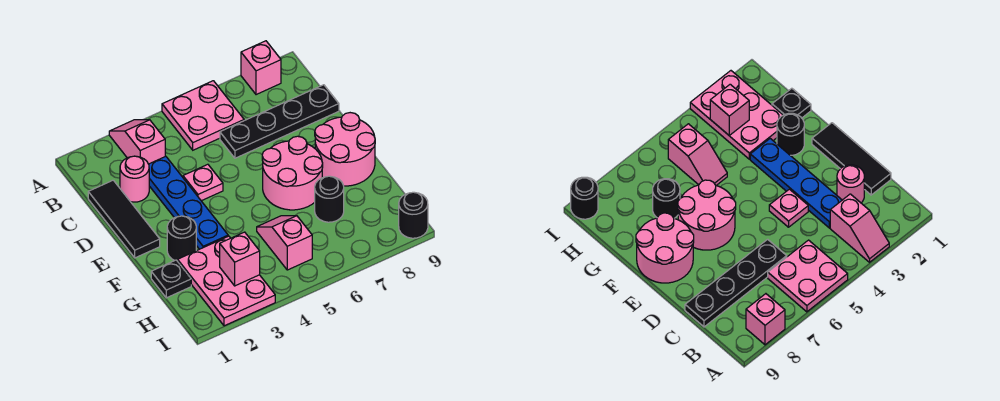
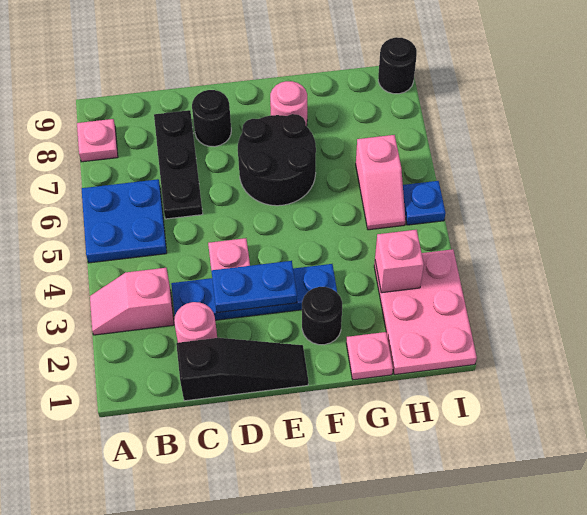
pink plate A5:B6 level 1 -> blue plate A5:B6 level 1
pink brick A8 level 1 -> pink plate A8 level 1
black tile C1:E1 level 1 -> black slope C1:E1 level 1 top C
black plate C6:C9 level 1 -> black plate C6:C8 level 1
none -> blue plate D3:E3 level 2
pink round brick E6:F7 level 1 -> black round brick E6:F7 level 1
pink round brick E8:F9 level 1 -> pink round brick F8 level 1
black plate G1 level 1 -> pink plate G1 level 1
pink plate G2:I3 level 1 -> pink plate H1:I3 level 1
pink slope G5:H5 level 1 top H -> pink slope H5:H6 level 1 top 6
black round brick G7 level 1 -> black round brick D8 level 1
none -> blue plate I5 level 1

